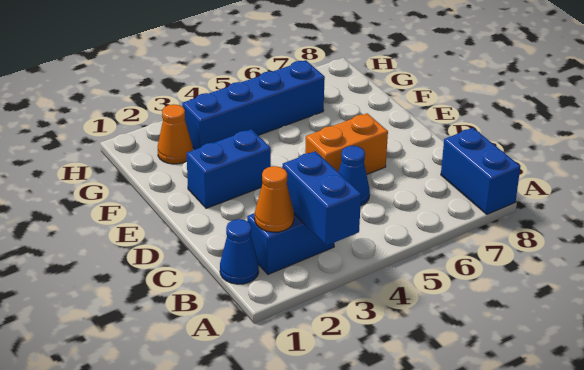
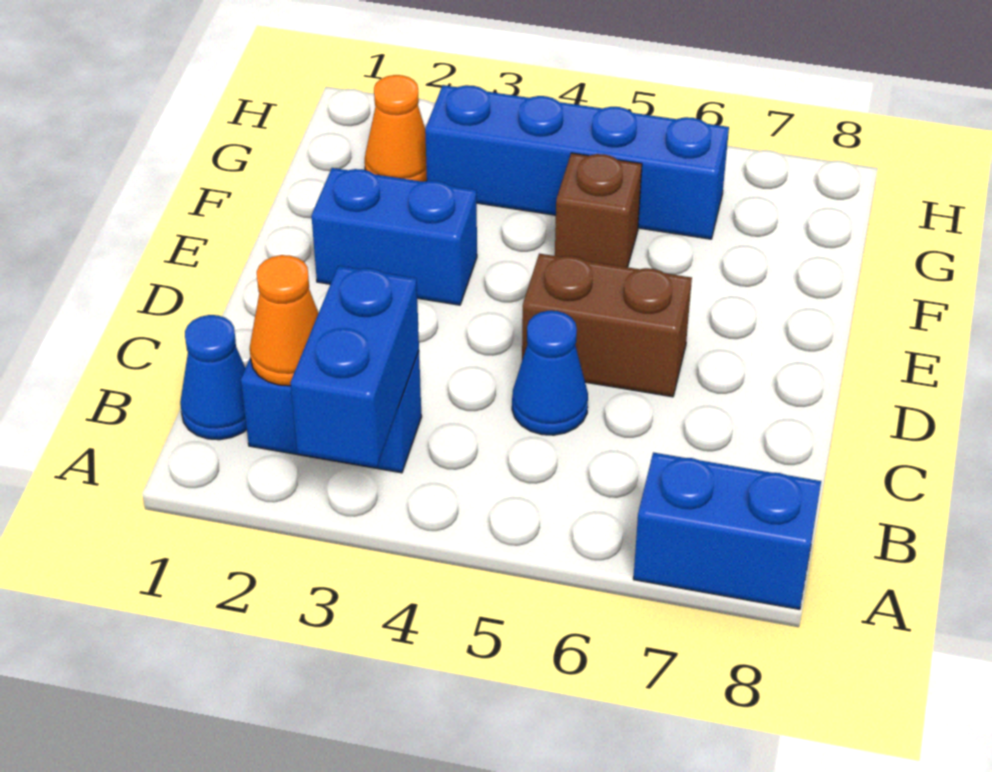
blue brick A8:B8 level 1 -> blue brick A7:A8 level 1
orange brick D5:D6 level 1 -> brown brick D5:D6 level 1
none -> brown brick F5 level 1

